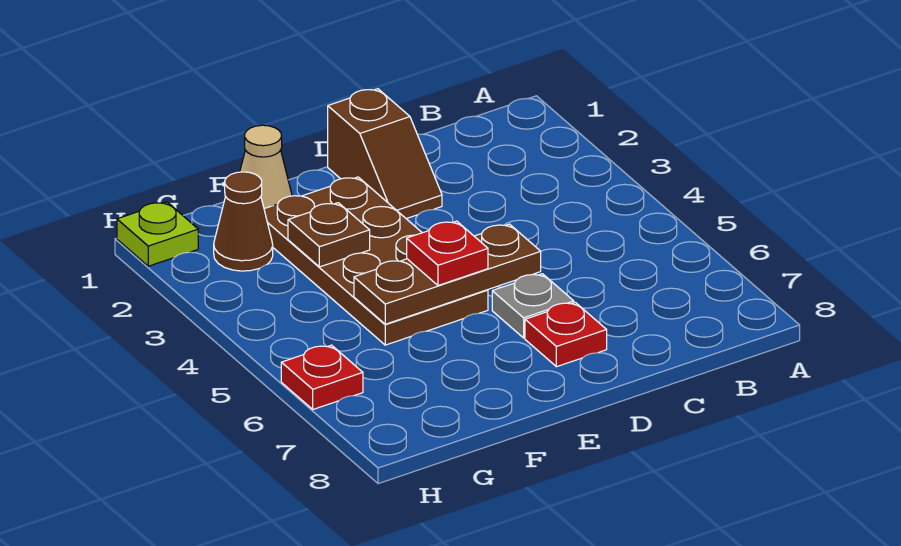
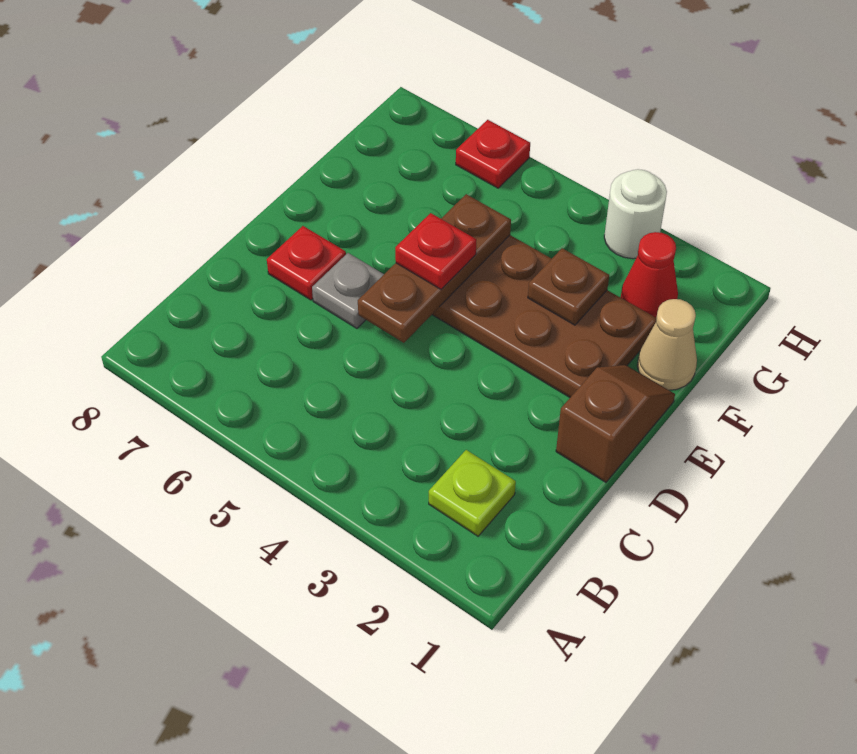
brown slope D1:D2 level 1 top 1 -> brown slope D1:E1 level 1 top D
brown cone G2 level 1 -> red cone G2 level 1
lime plate H1 level 1 -> lime plate B2 level 1
none -> white round brick H3 level 1

